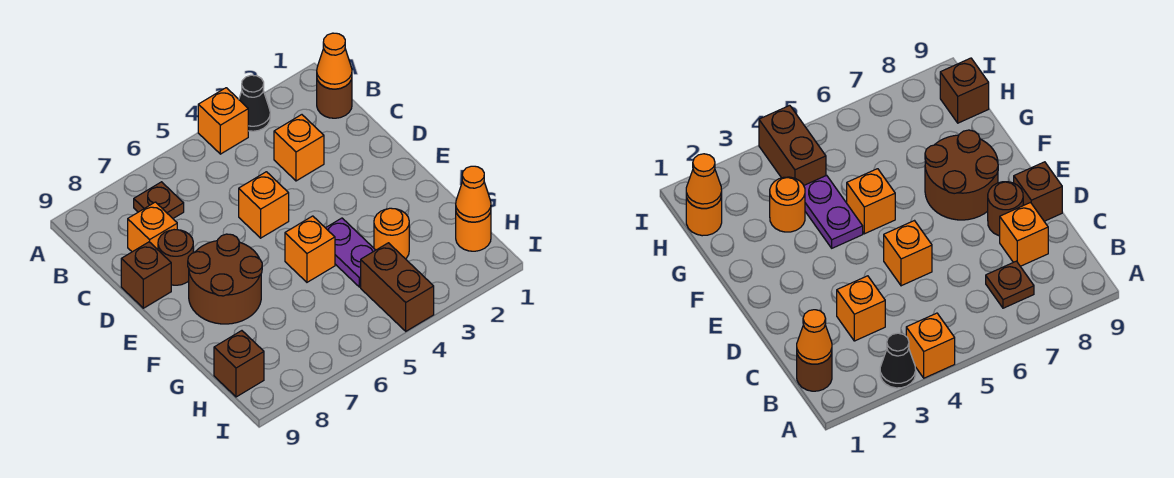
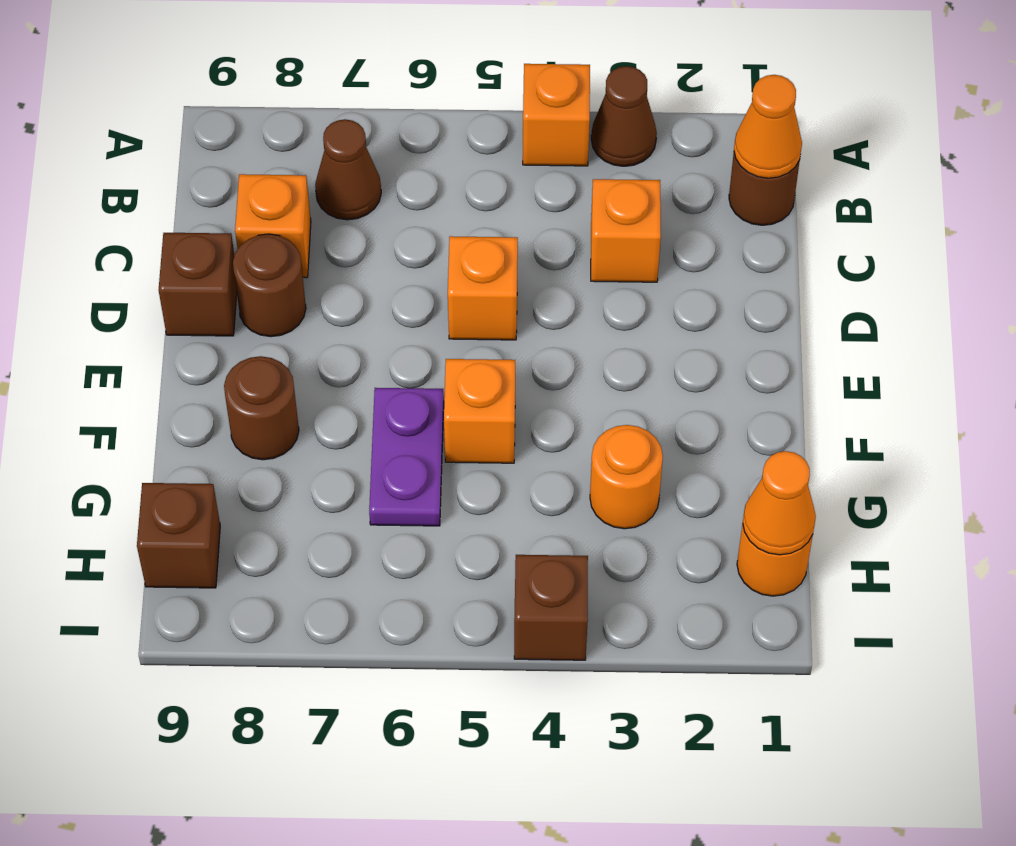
black cone A3 level 1 -> brown cone A3 level 1
brown plate B7 level 1 -> brown cone B7 level 1
brown round brick E7:F8 level 1 -> brown round brick F8 level 1
purple plate F4:G4 level 1 -> purple plate F6:G6 level 1
brown brick H4:I4 level 1 -> brown brick I4 level 1

